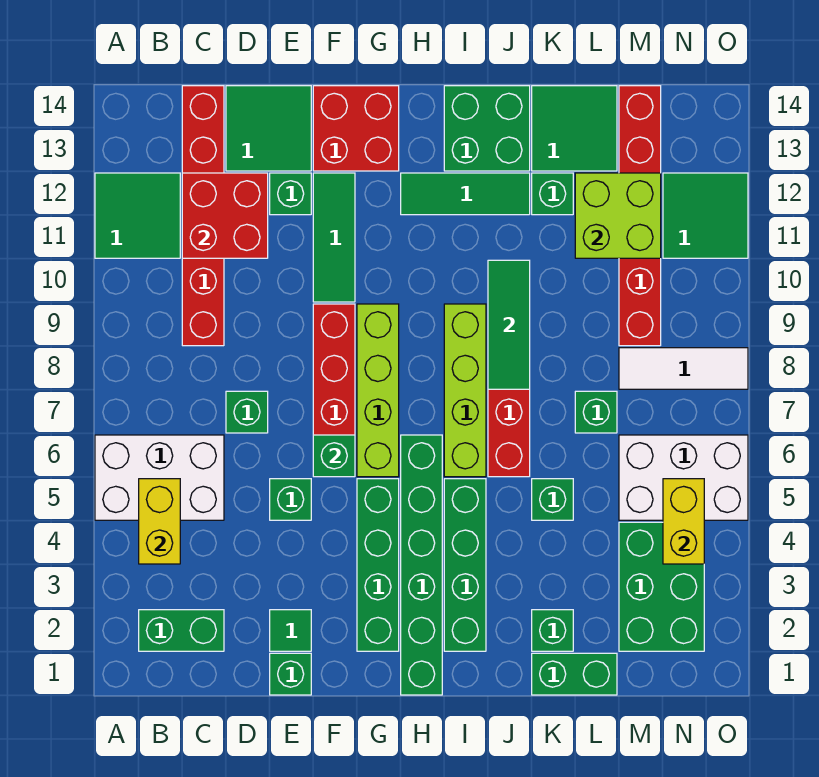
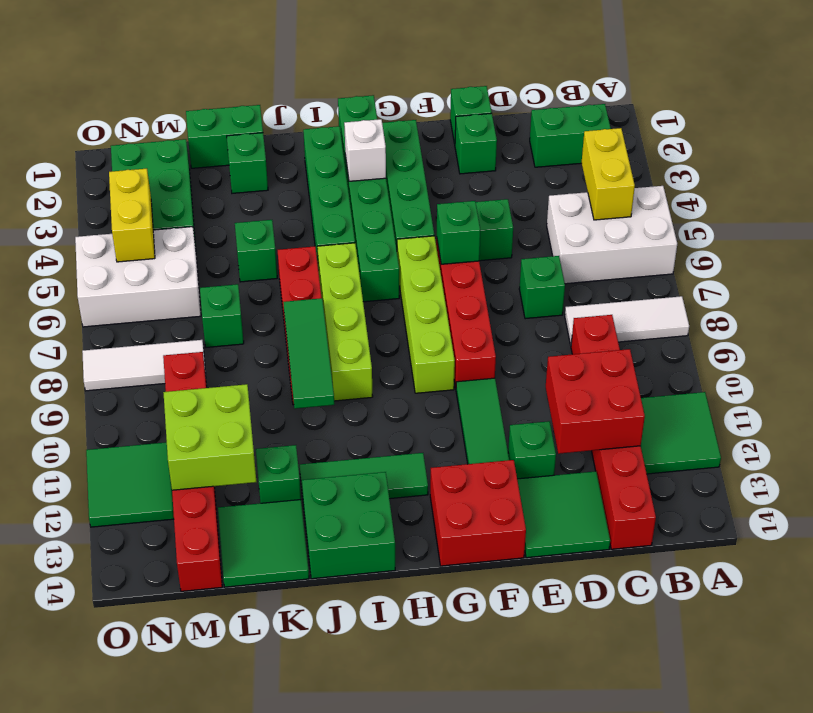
none -> white tile A8:C8 level 1
green tile E2 level 1 -> green brick E2 level 1
none -> white brick H3 level 2

